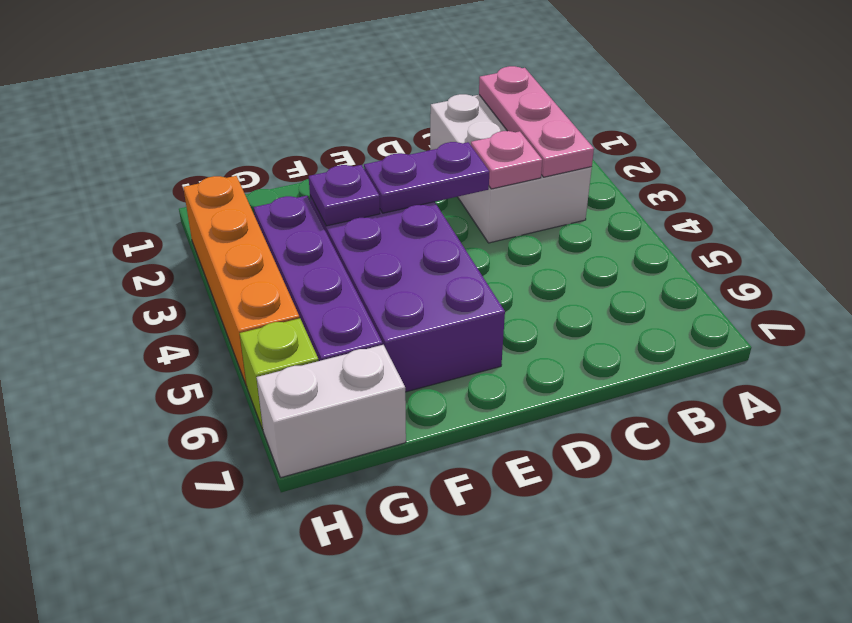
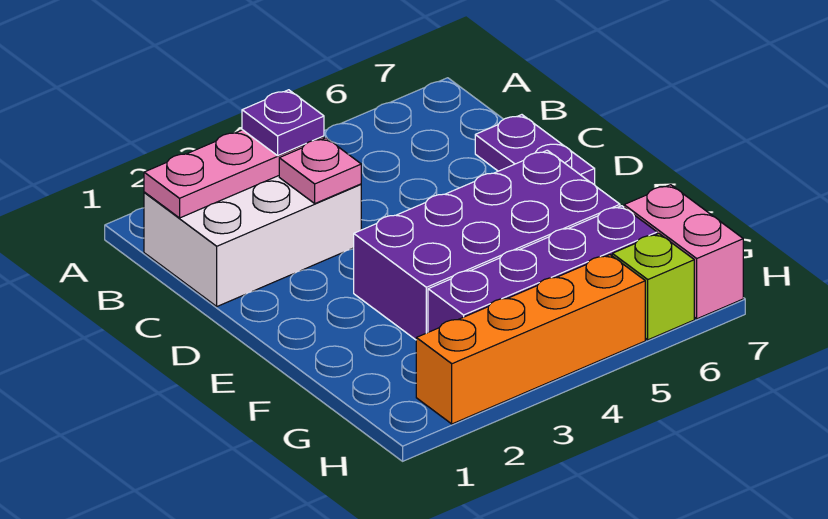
purple plate D3:E3 level 2 -> purple plate C7:D7 level 1
purple plate F3 level 2 -> purple plate B3 level 3
white brick G7:H7 level 1 -> pink brick G7:H7 level 1

